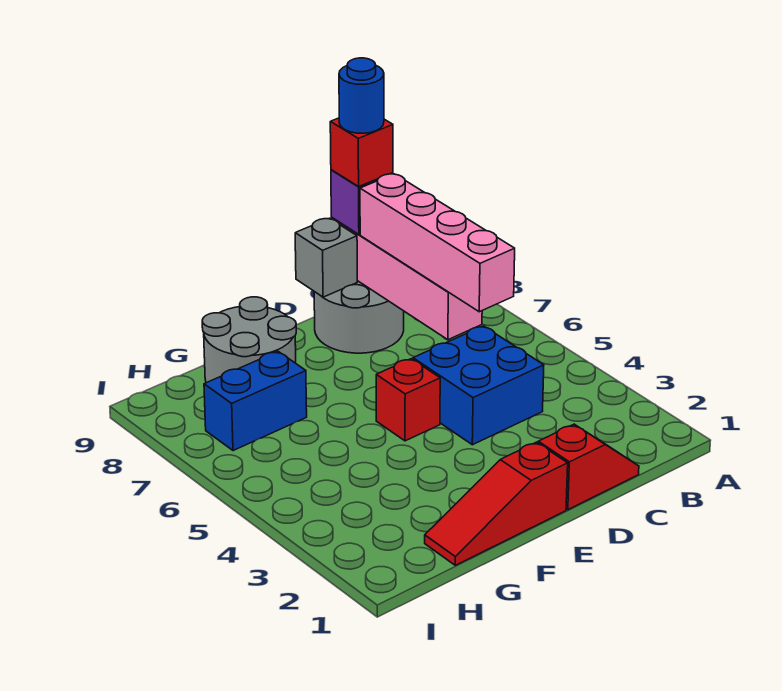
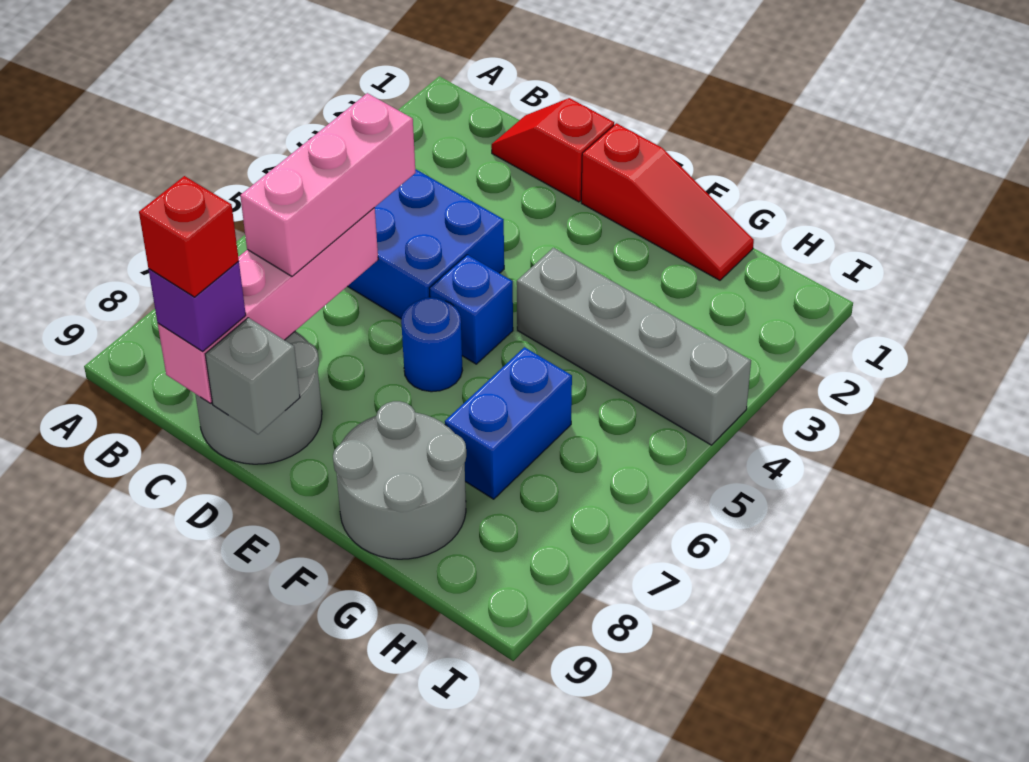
pink brick C5:C8 level 3 -> pink brick C5:C7 level 3
blue round brick C9 level 5 -> blue round brick E6 level 1
red brick E5 level 1 -> blue brick E5 level 1
none -> grey brick F4:I4 level 1
blue brick G7:H7 level 1 -> blue brick G6:G7 level 1

